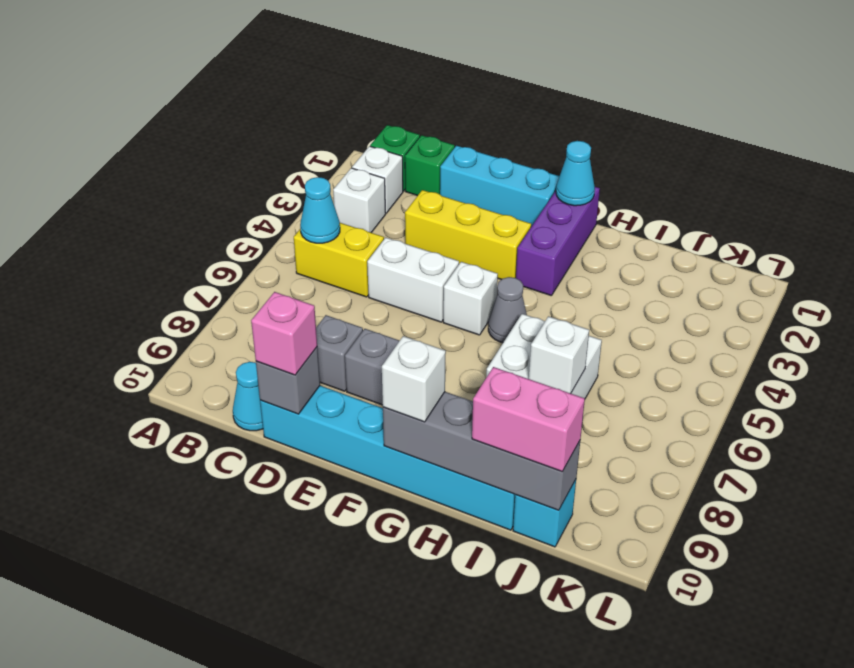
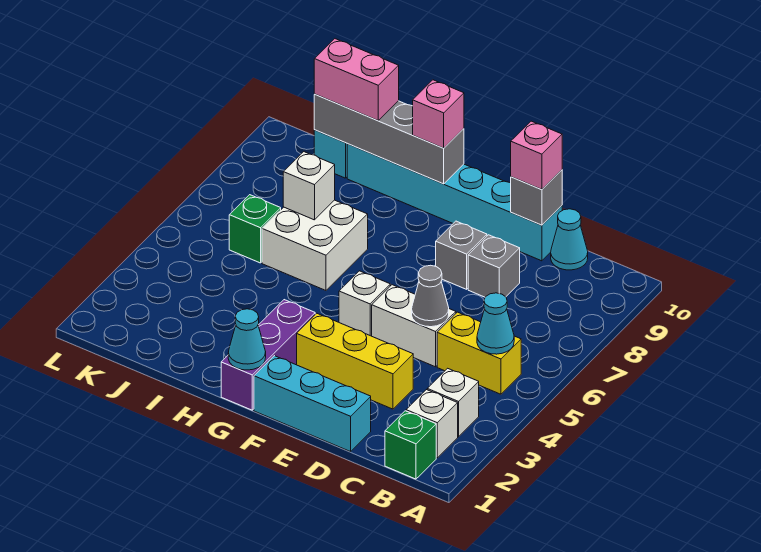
green brick C1 level 1 -> green brick J6 level 1
grey cone G5 level 1 -> grey cone D5 level 2
white brick G10 level 3 -> pink brick G10 level 3

